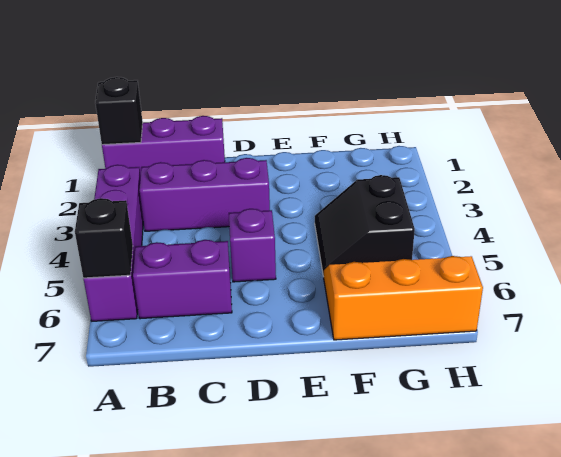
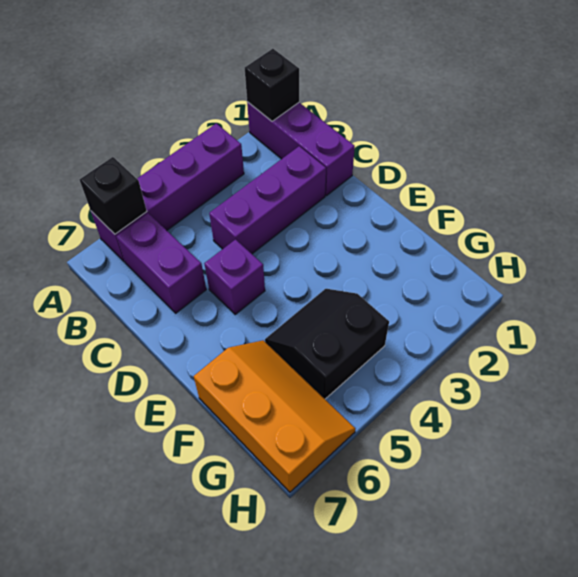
purple brick B3:D3 level 1 -> purple brick C2:C4 level 1

